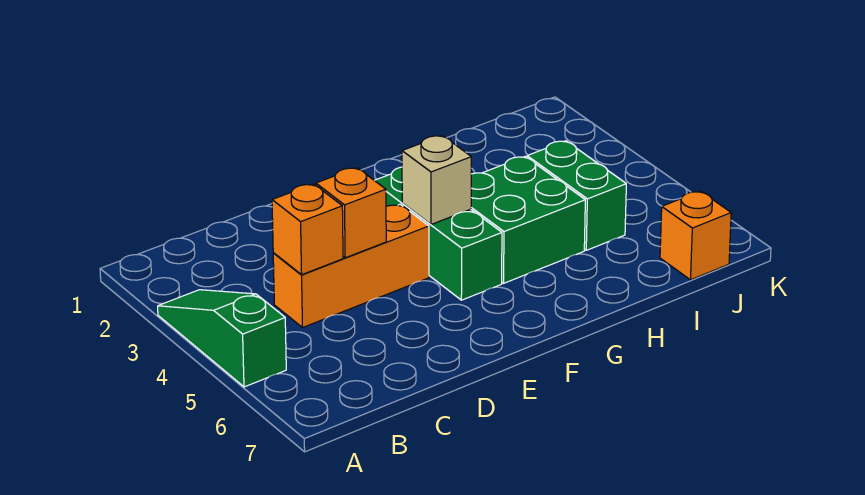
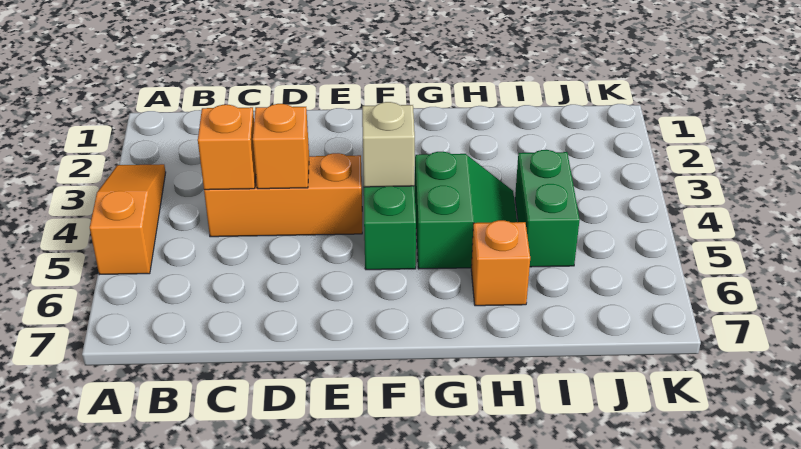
green slope A3:A5 level 1 top 5 -> orange slope A3:A5 level 1 top 5
green brick G4:H5 level 1 -> green slope G4:H5 level 1 top G
orange brick J7 level 1 -> orange brick H6 level 1

